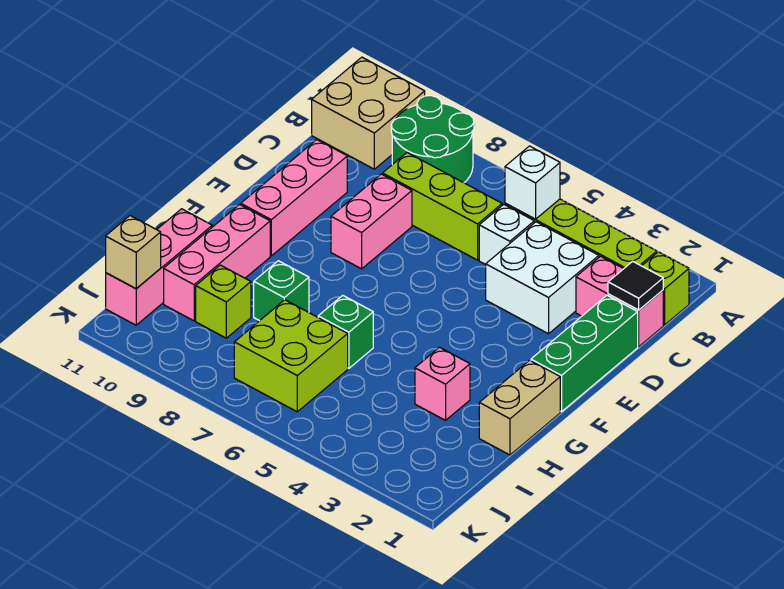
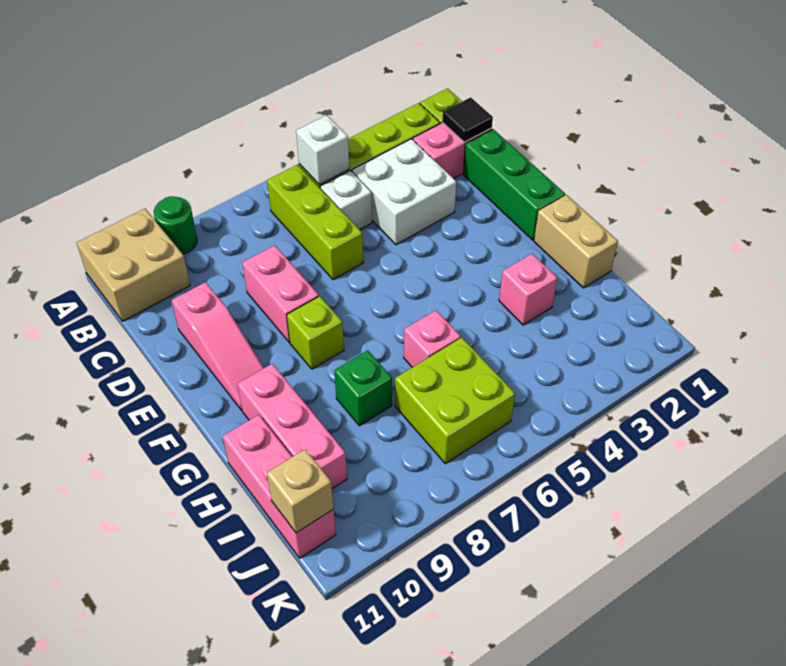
green round brick A8:B9 level 1 -> green round brick A9 level 1
lime brick C6:C8 level 1 -> lime brick B6:D6 level 1
pink brick D10:F10 level 1 -> pink slope D10:F10 level 1 top D
green brick H6 level 1 -> pink brick H6 level 1
lime brick I9 level 1 -> lime brick F8 level 1

